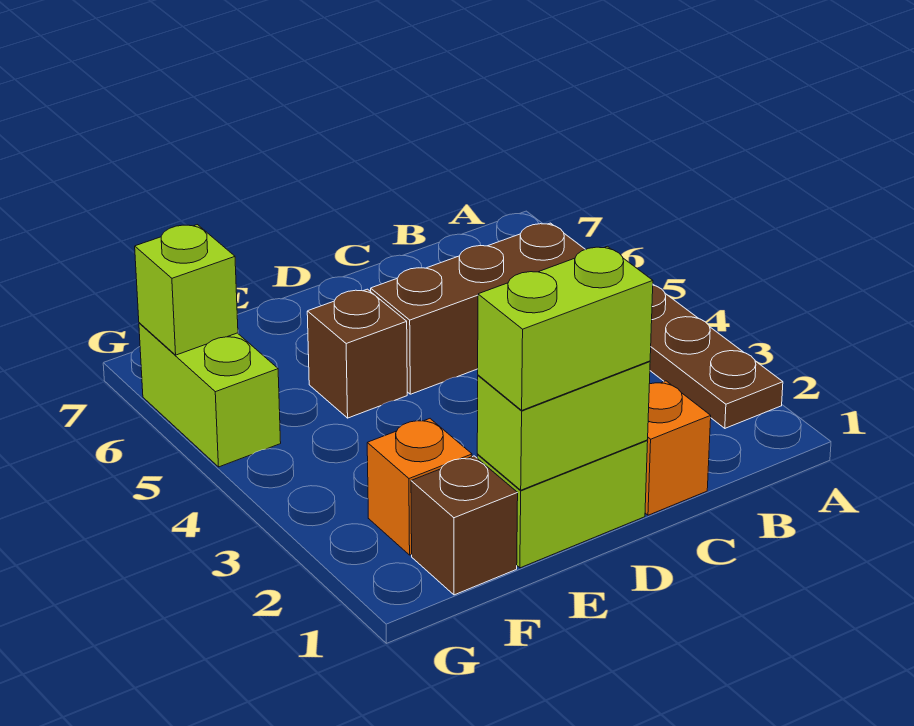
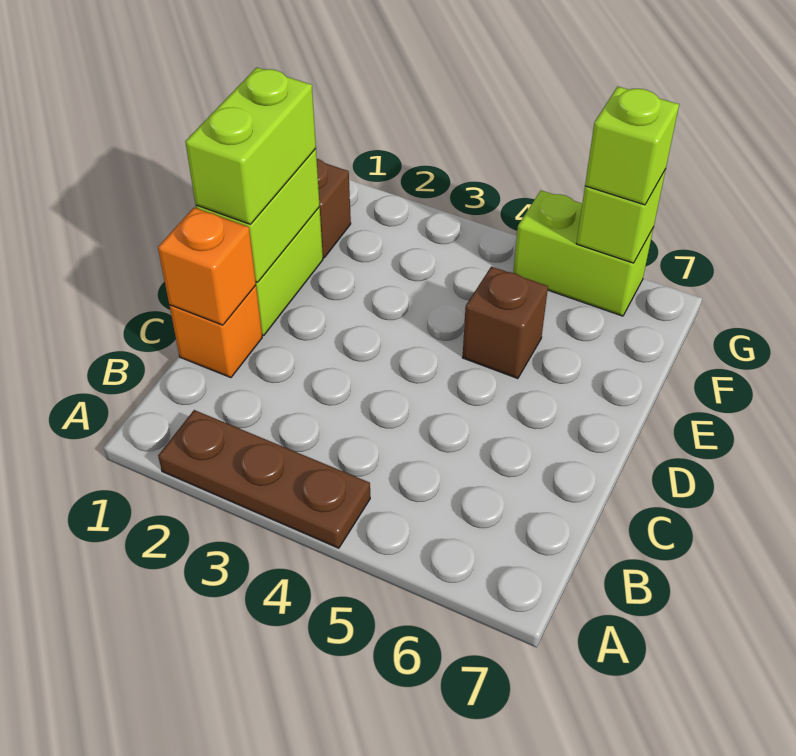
brown brick B5:D5 level 1 -> none
orange brick F2 level 1 -> orange brick C1 level 2
none -> lime brick G6 level 3

